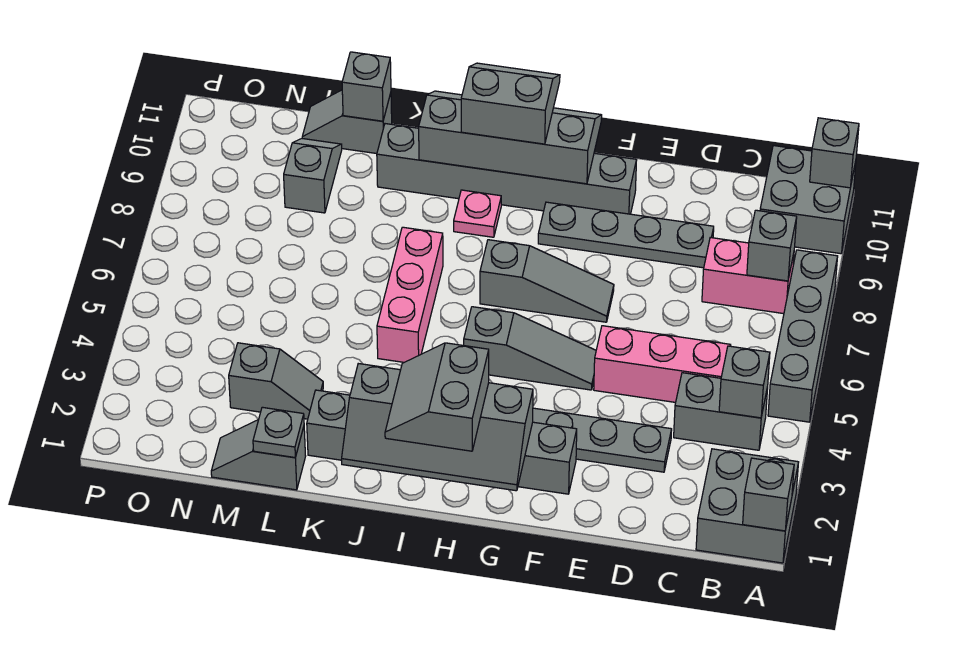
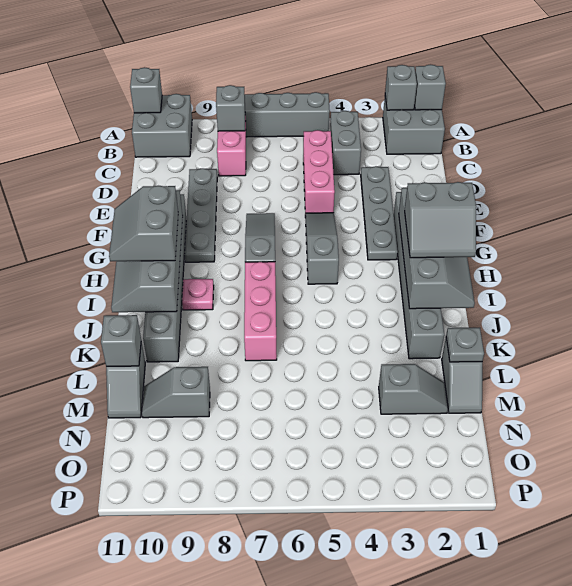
grey brick B4 level 2 -> grey brick A2 level 2
pink brick J5:J7 level 1 -> pink brick I7:K7 level 1
grey slope L3:M3 level 1 top M -> grey slope M2:M3 level 1 top 3

